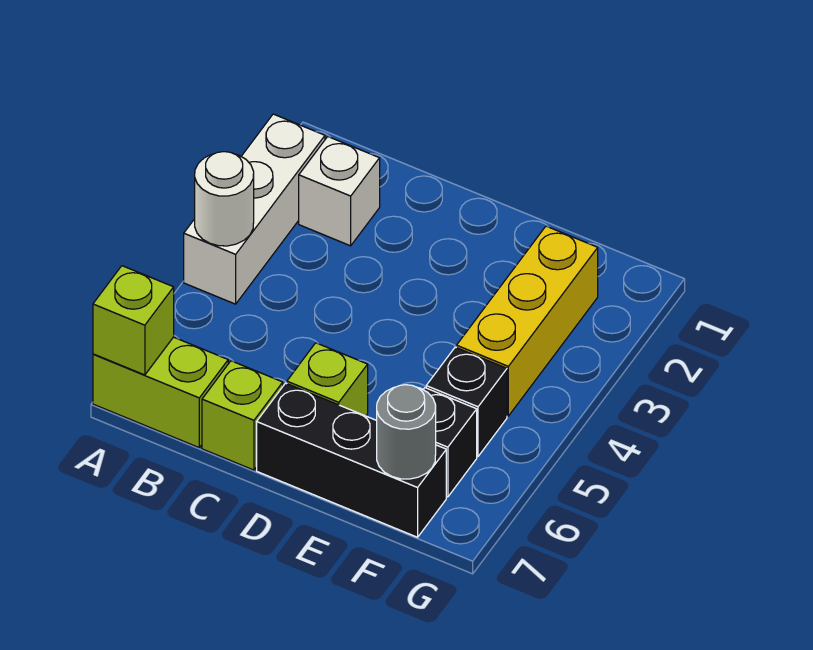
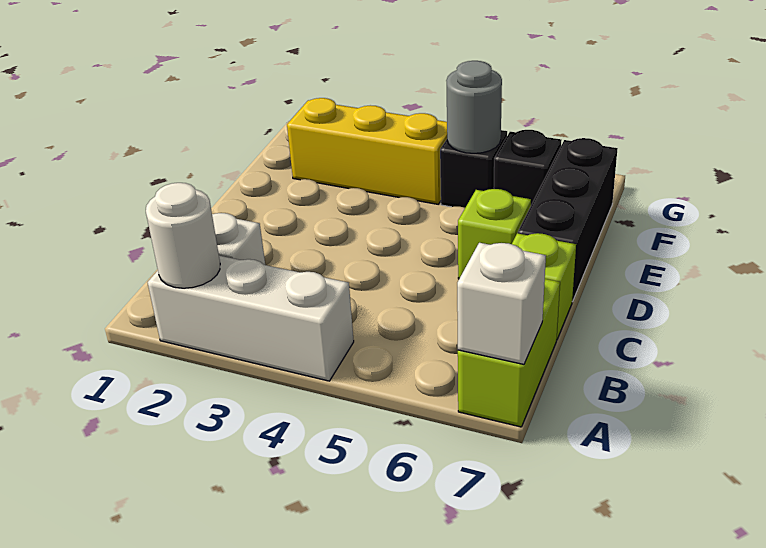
white round brick A4 level 2 -> white round brick A2 level 2
lime brick A7 level 2 -> white brick A7 level 2
grey round brick F7 level 2 -> grey round brick F5 level 2

